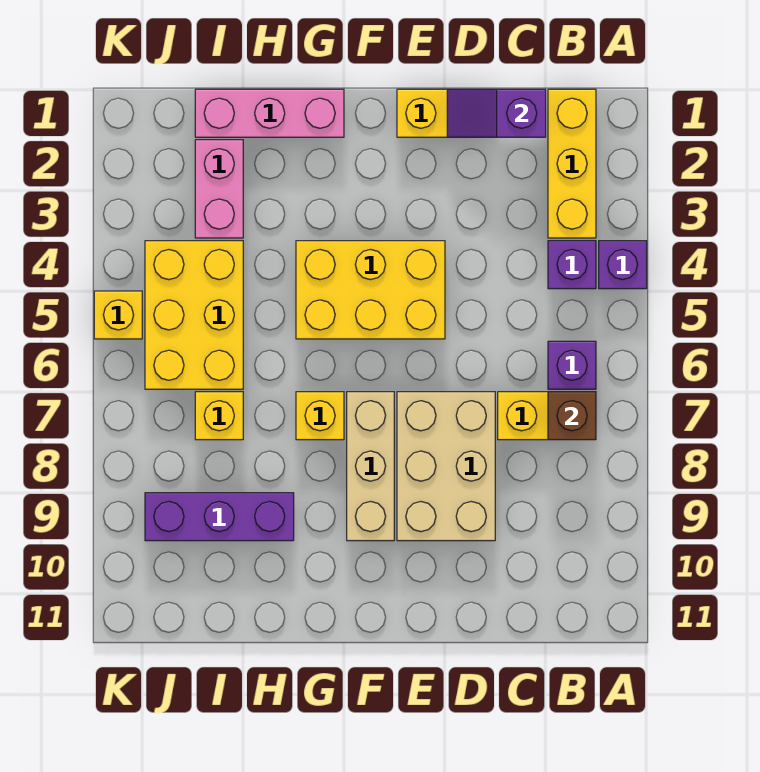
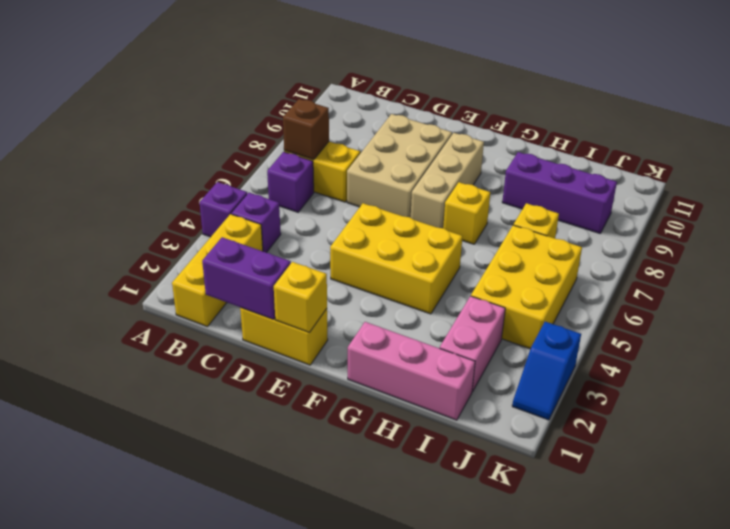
purple slope C1:D1 level 2 top C -> purple brick C1:D1 level 2
none -> blue slope K2:K3 level 1 top 3
yellow brick K5 level 1 -> yellow brick E1 level 2

